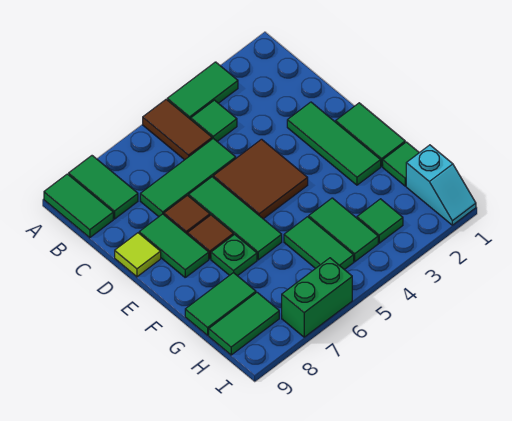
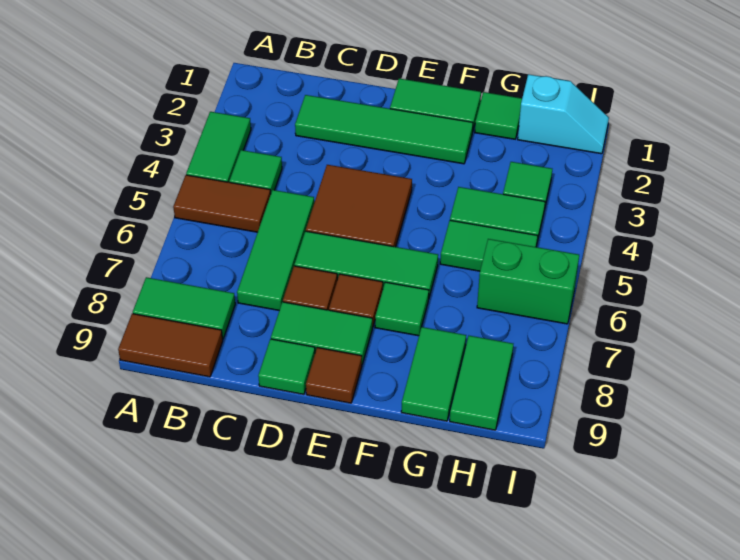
green tile A9:B9 level 1 -> brown tile A9:B9 level 1
green tile D2:F2 level 1 -> green tile C2:F2 level 1
lime tile D9 level 1 -> green tile D9 level 1
none -> brown tile E9 level 1
green plate F7 level 1 -> green tile F7 level 1
green brick I6:I7 level 1 -> green brick H6:I6 level 1

